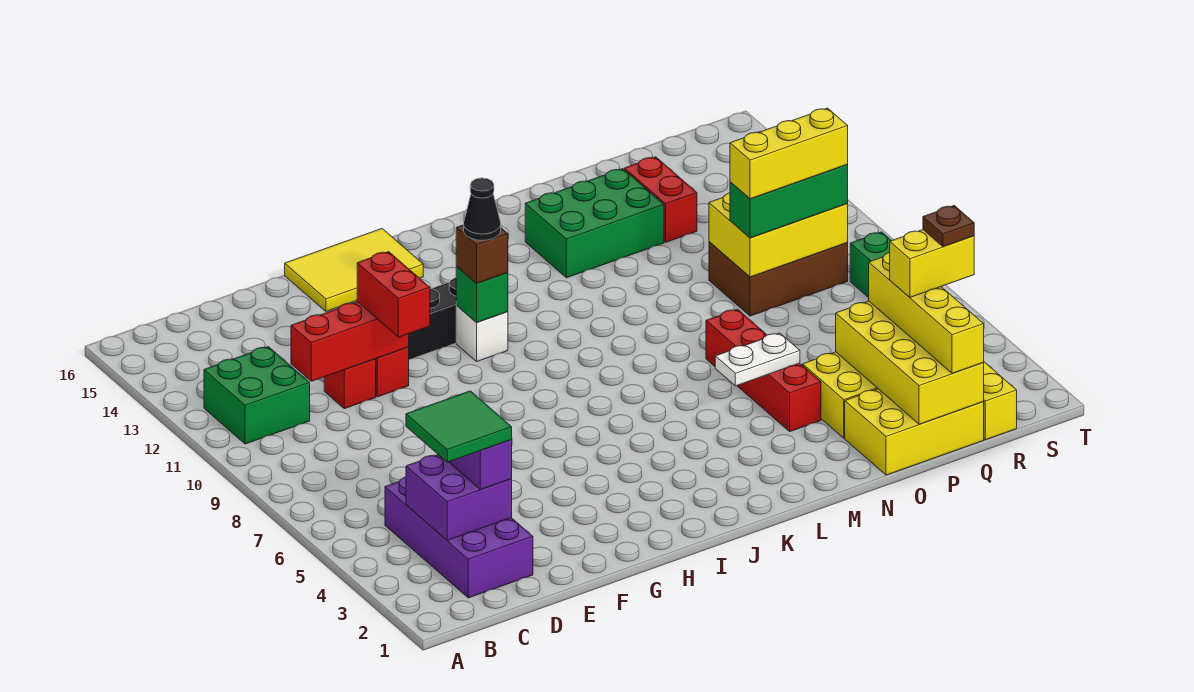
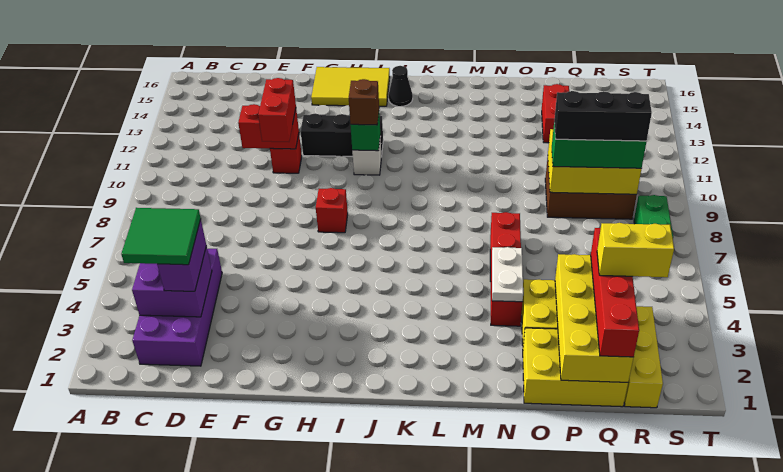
green brick B11:C12 level 1 -> none
red brick D11:F11 level 2 -> red brick E11:F11 level 2
red brick E11 level 1 -> red brick H8 level 1
black cone I11 level 4 -> black cone J15 level 1
white plate M5:N5 level 2 -> white plate N4:N5 level 2
green brick M13:O14 level 1 -> none
yellow brick P9:R9 level 4 -> black brick P9:R9 level 4
yellow brick Q1:Q4 level 3 -> red brick Q1:Q4 level 3
brown plate R3 level 5 -> none

